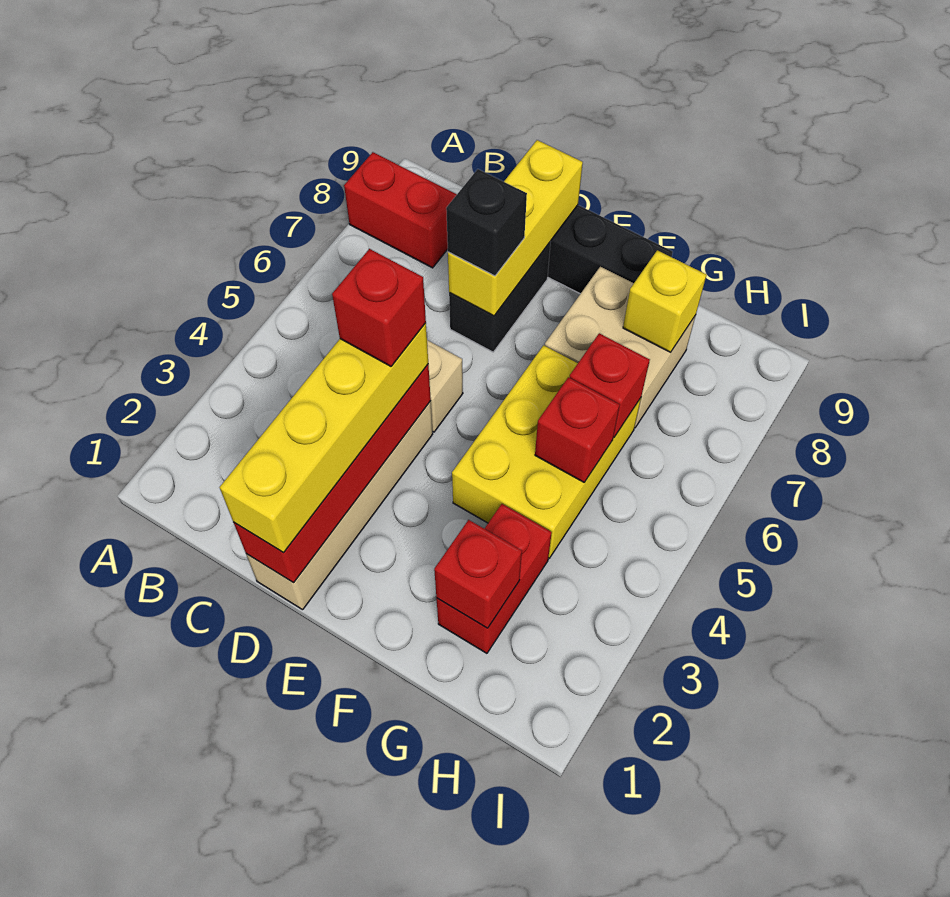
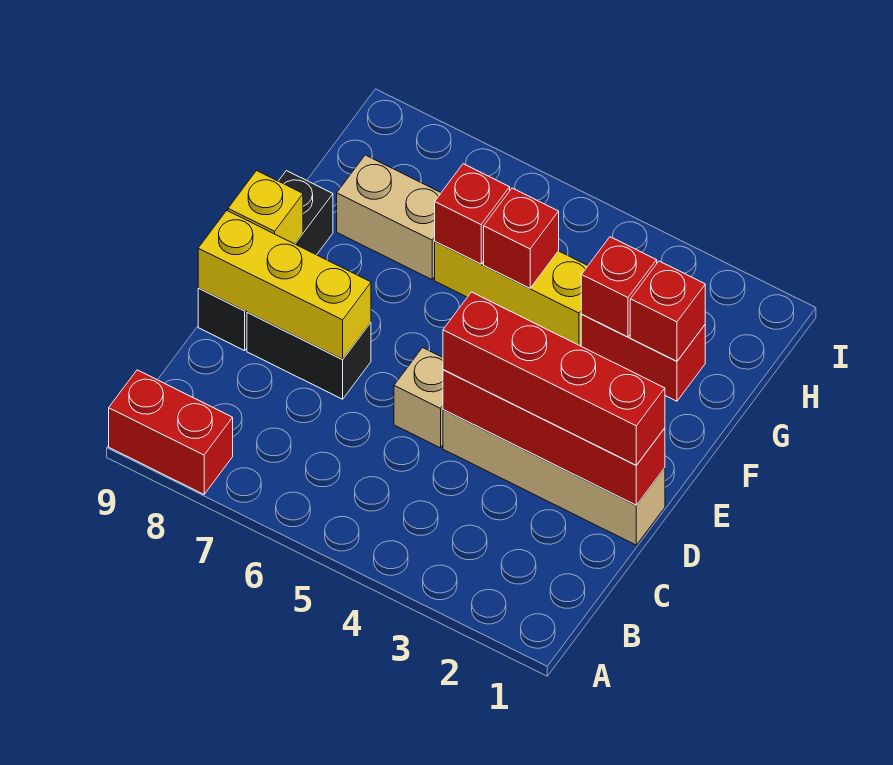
red brick A8:B8 level 1 -> red brick A8:A9 level 1
yellow brick D1:D4 level 3 -> red brick D1:D4 level 3
red brick D4 level 4 -> red brick G3 level 2
black brick D7 level 3 -> none
yellow brick F4:G6 level 1 -> yellow brick G4:G6 level 1
tan brick F7:G8 level 1 -> tan brick G7:G8 level 1
yellow brick G8 level 2 -> yellow brick E9 level 2

